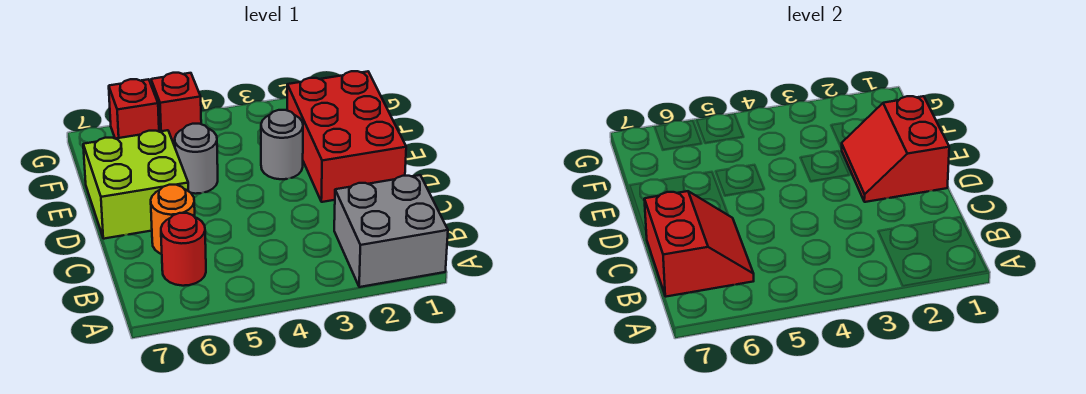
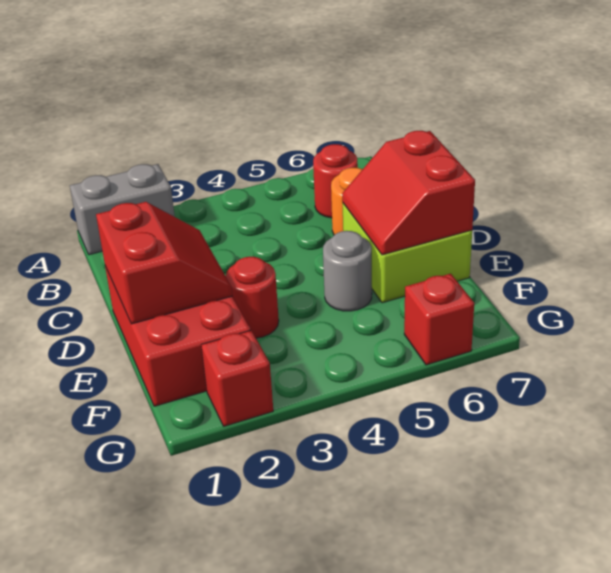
grey brick A1:B2 level 1 -> grey brick A1:A2 level 1
red slope B6:C7 level 2 top 7 -> red slope D6:E7 level 2 top 7
grey round brick E3 level 1 -> red round brick E3 level 1
red brick G5 level 1 -> red brick G2 level 1

